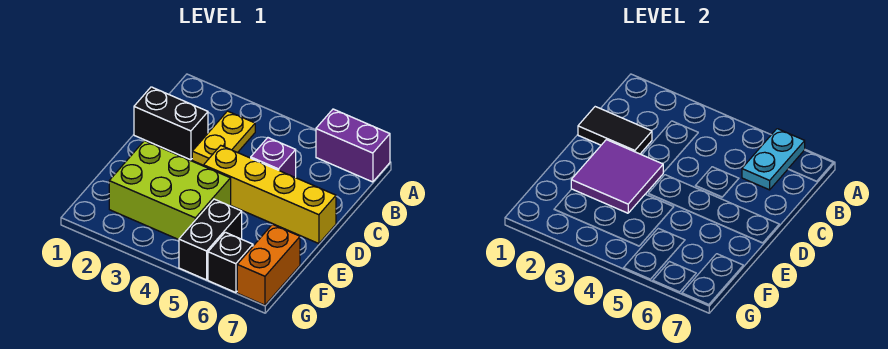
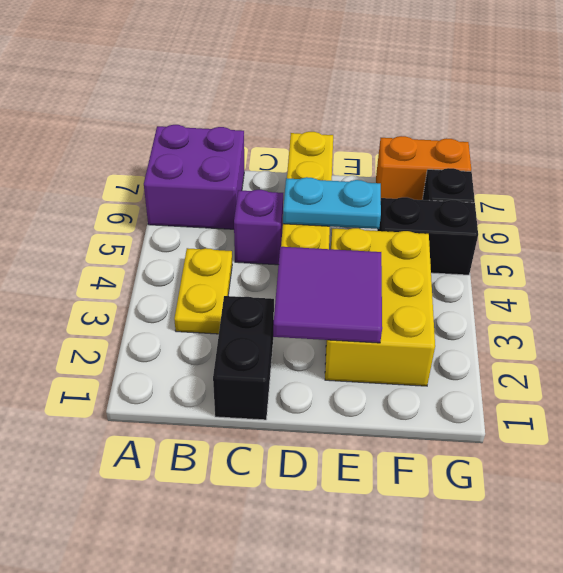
purple brick A6:A7 level 1 -> purple brick A6:B7 level 1
cyan plate A6:B6 level 2 -> cyan plate D5:E5 level 2
yellow plate B3:C3 level 1 -> yellow plate B3:B4 level 1
black tile C1:C2 level 2 -> none
lime brick E2:F4 level 1 -> yellow brick E2:F4 level 1

